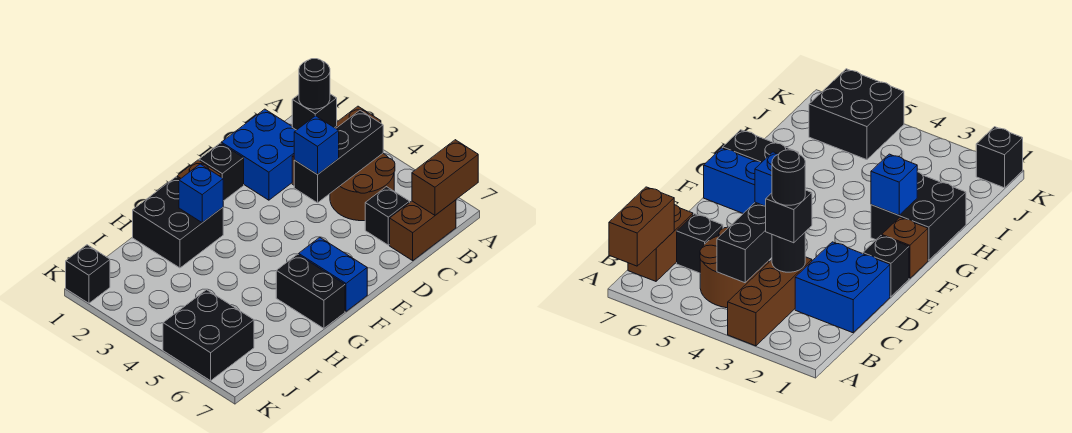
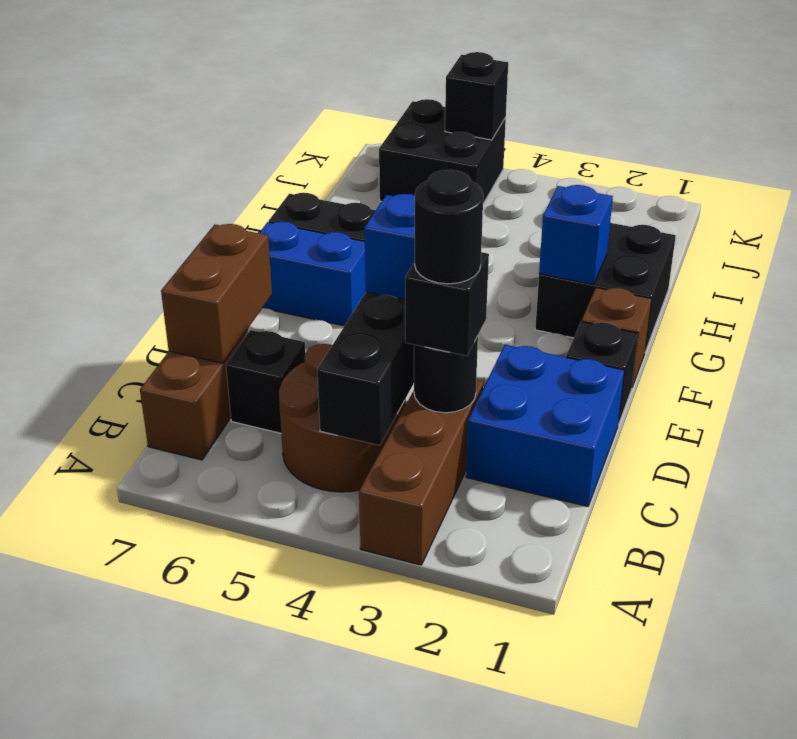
brown brick A7:B7 level 2 -> brown brick C7:D7 level 2
black brick K1 level 1 -> black brick K5 level 2

